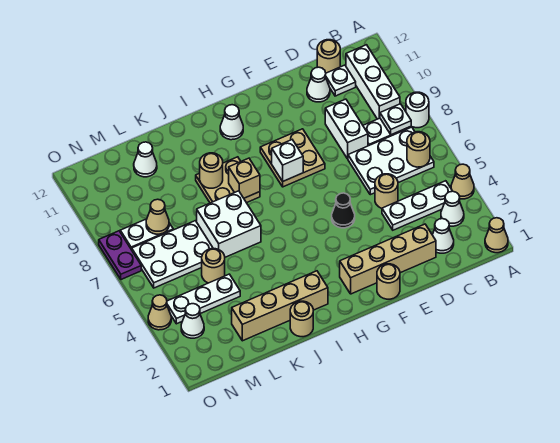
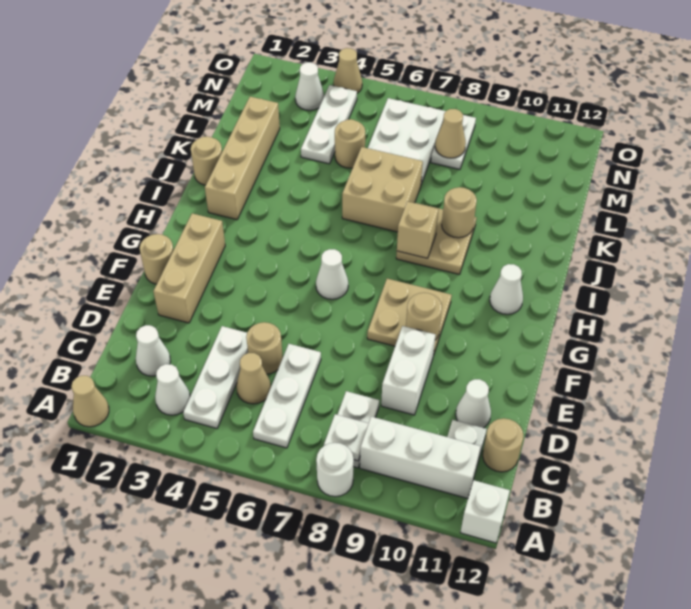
tan cone A4 level 1 -> tan cone C5 level 1
white plate B6:D7 level 1 -> white plate B6:D6 level 1
tan round brick B6 level 2 -> tan round brick F9 level 2
tan brick D2:G2 level 1 -> tan brick E2:G2 level 1
white brick D8:D9 level 1 -> white brick D9:E9 level 1
black cone F5 level 1 -> none
white brick G8 level 2 -> white brick A12 level 1
white brick J6:K7 level 1 -> tan brick J6:K7 level 1
white cone L11 level 1 -> white cone G6 level 1
purple plate O7:O8 level 1 -> none

